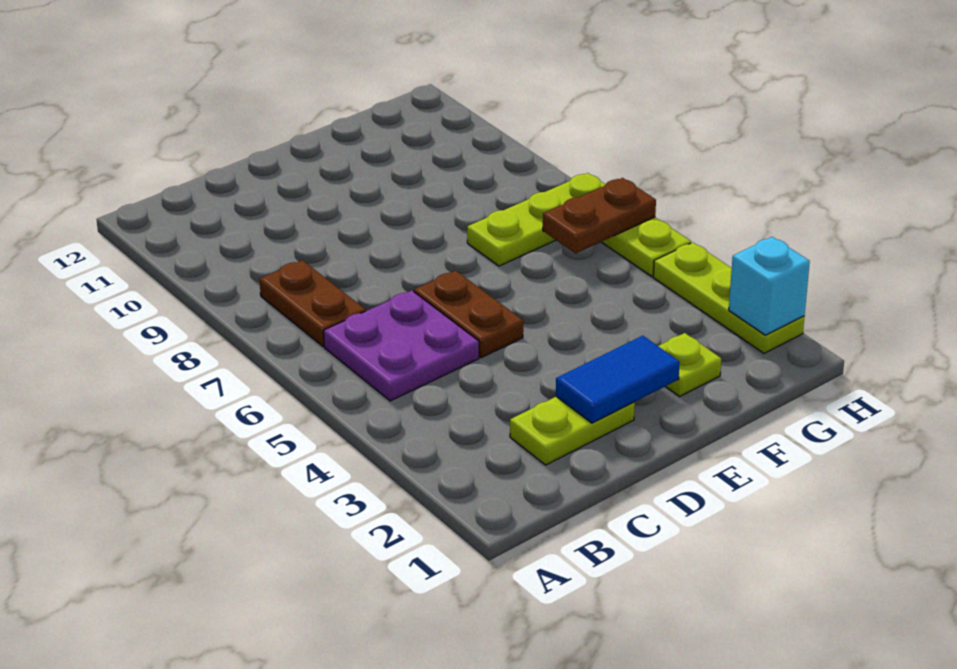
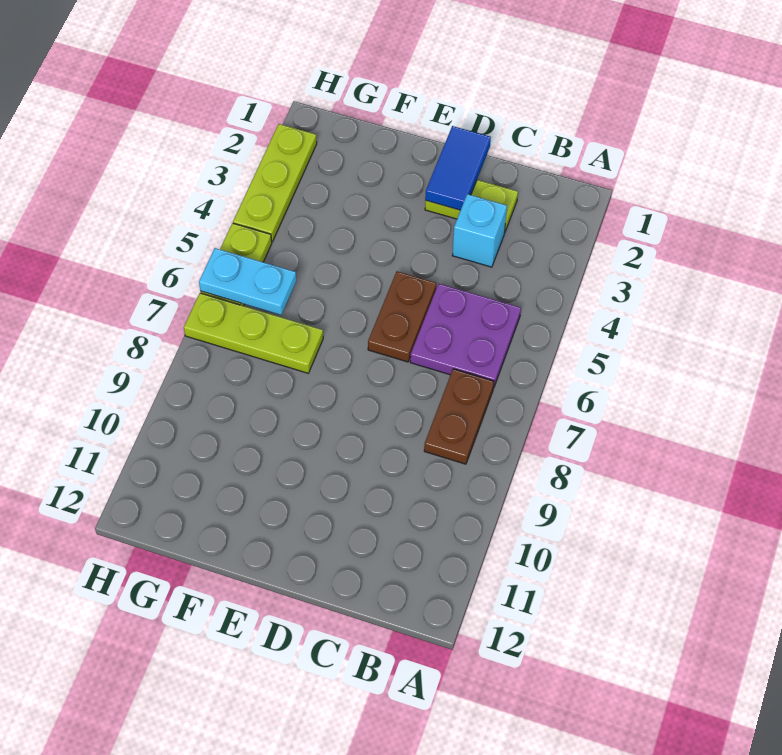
blue tile D2:E2 level 2 -> blue tile D1:D2 level 2
lime plate F2 level 1 -> none
brown plate G6:H6 level 2 -> cyan plate G6:H6 level 2
cyan brick H2 level 2 -> cyan brick C3 level 1

